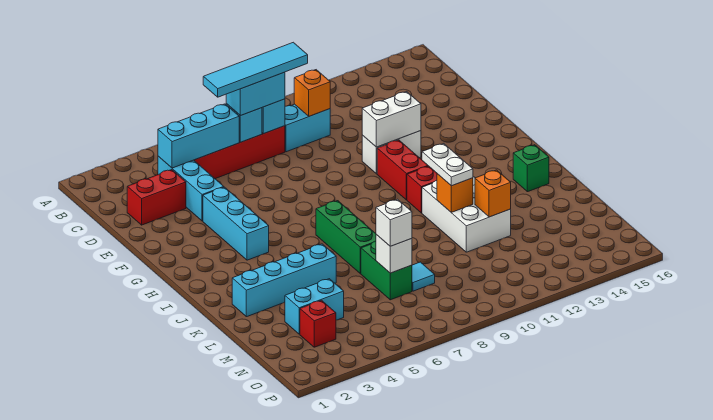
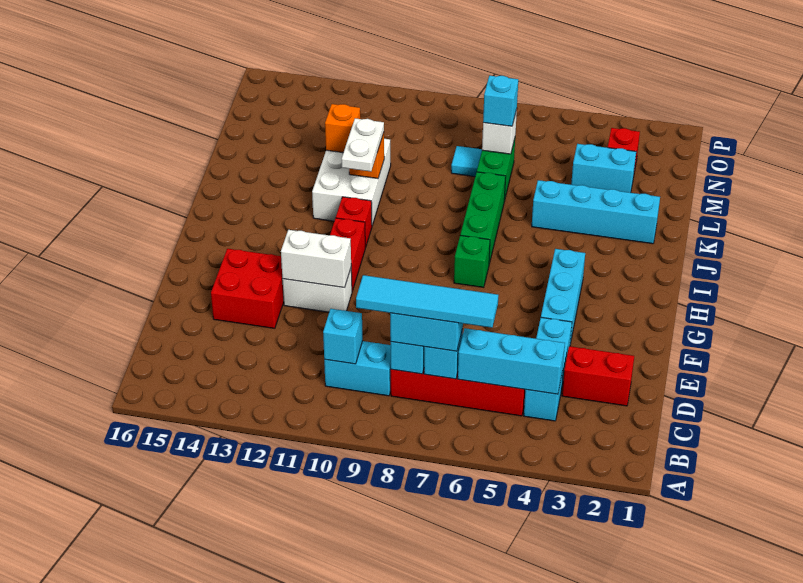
orange brick C10 level 2 -> cyan brick C10 level 2
none -> red brick E13:F14 level 1
green brick J15 level 1 -> green brick H7 level 1
white brick M7 level 3 -> cyan brick M7 level 3

